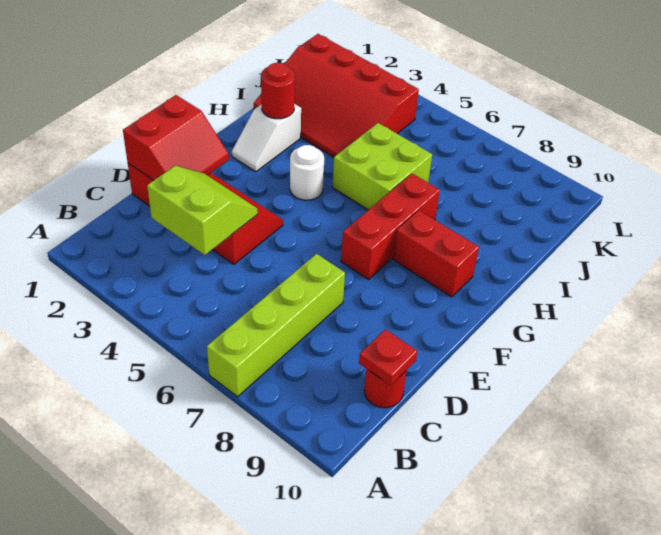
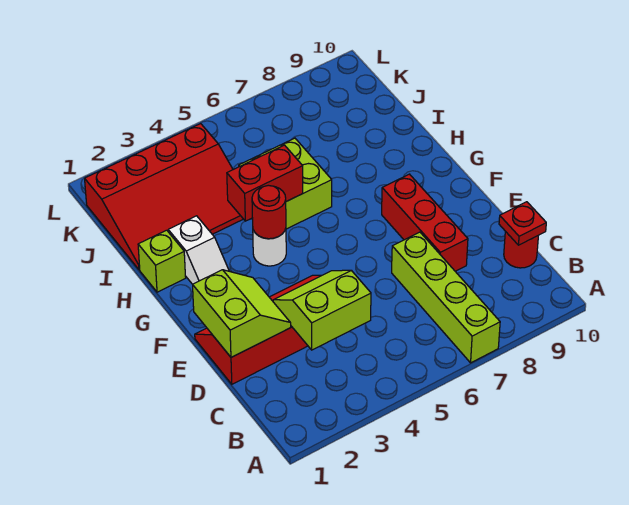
red slope D1:E2 level 2 top 1 -> lime slope D1:E2 level 2 top 1
red brick F7:H7 level 1 -> red brick D8:F8 level 1
red brick G8:G9 level 1 -> red brick H4:H5 level 2
none -> lime brick H1 level 1
red round brick H2 level 2 -> red round brick G4 level 2

